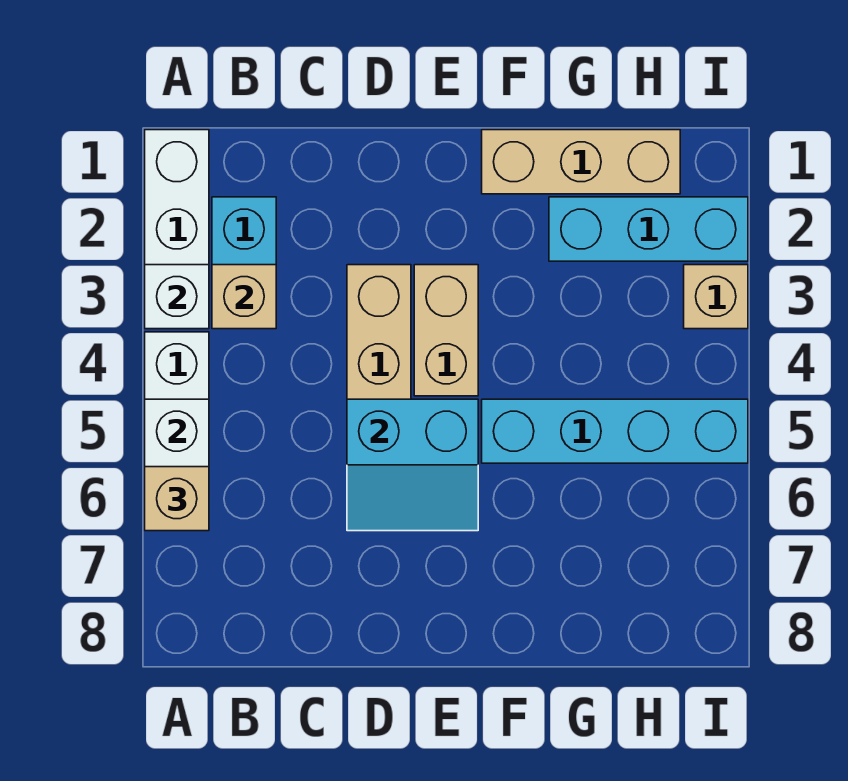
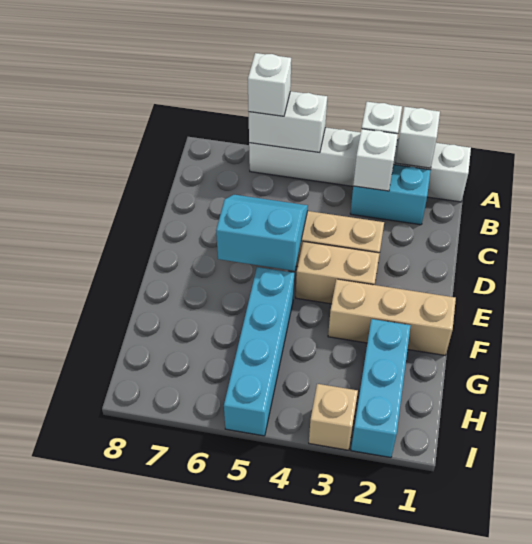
none -> white brick A2 level 2
tan brick A6 level 3 -> white brick A6 level 3
tan brick B3 level 2 -> white brick B3 level 2
cyan slope D5:E6 level 2 top 5 -> cyan slope D5:E6 level 2 top E
tan brick F1:H1 level 1 -> tan brick F1:F3 level 1

